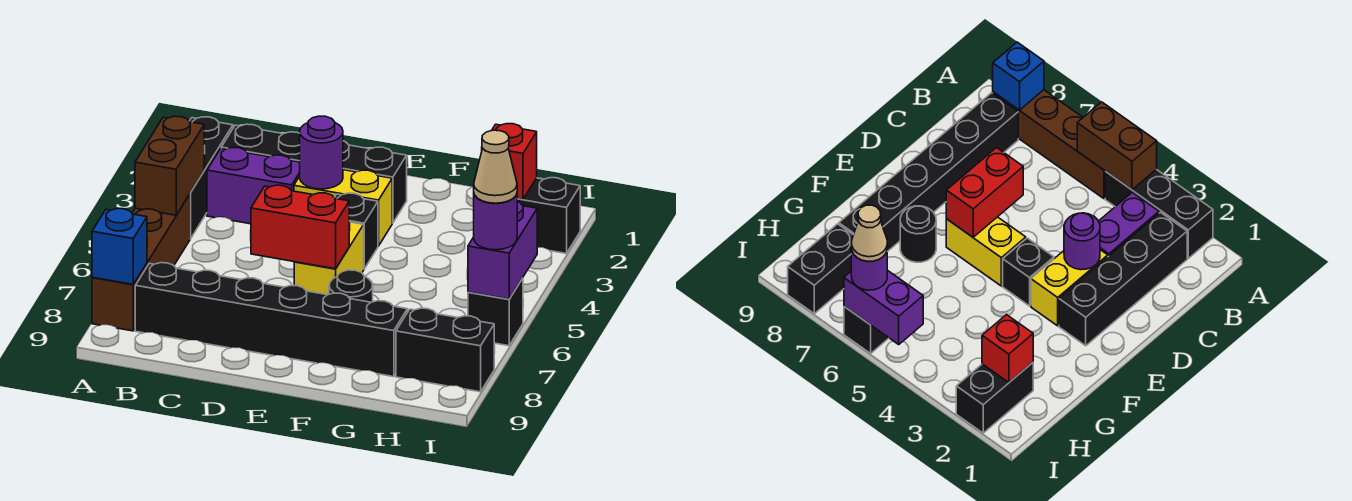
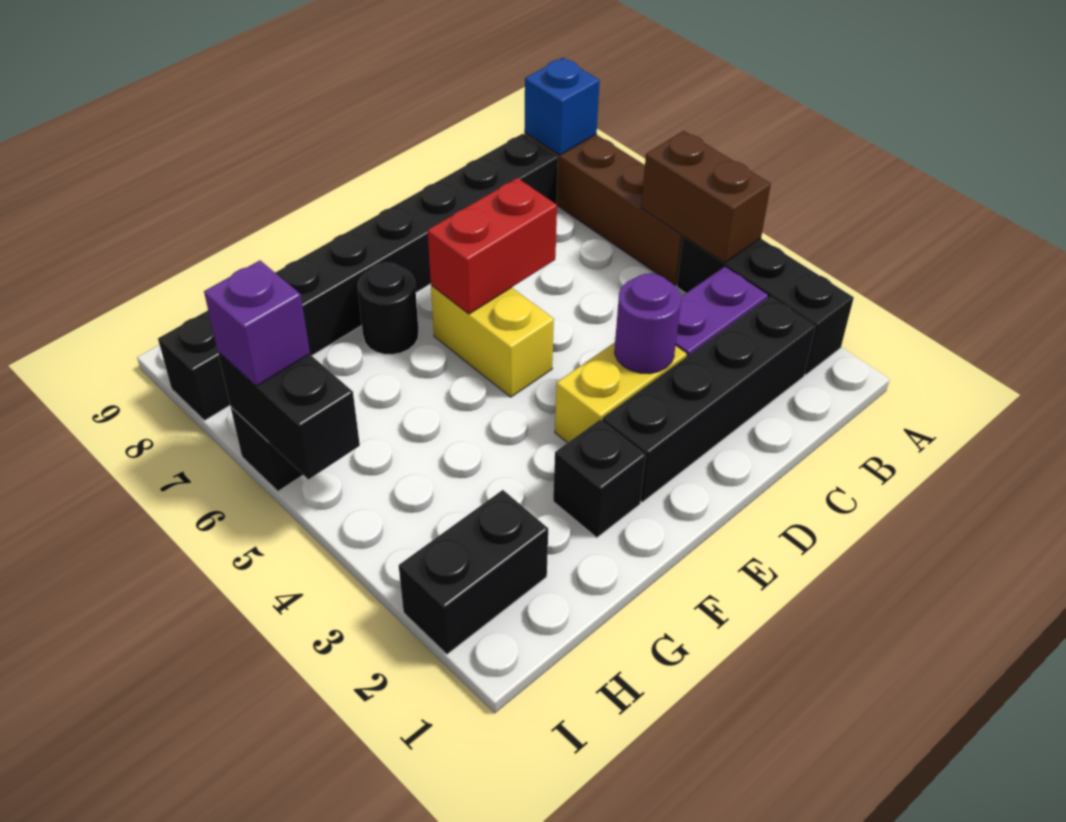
black brick E4 level 1 -> black brick F2 level 1
red brick H2 level 2 -> none
purple brick I5:I6 level 2 -> black brick I5:I6 level 2
purple round brick I6 level 3 -> purple brick I6 level 3
tan cone I6 level 4 -> none

